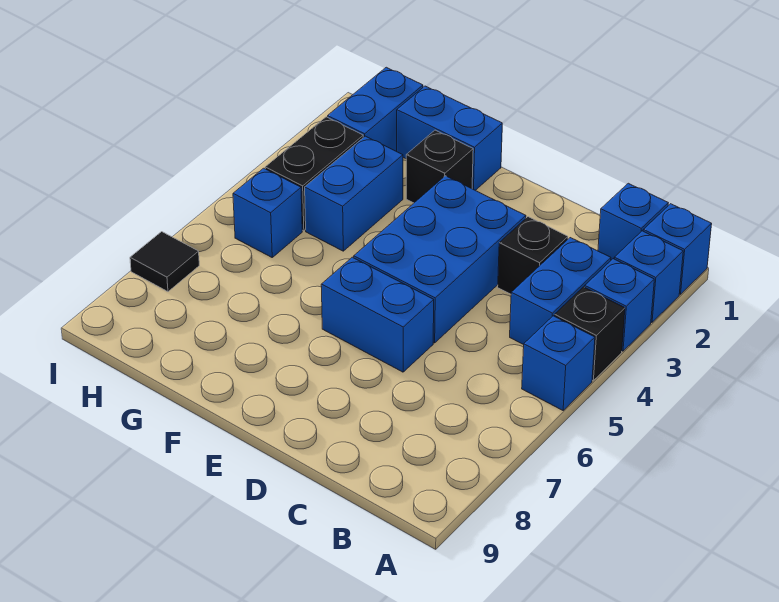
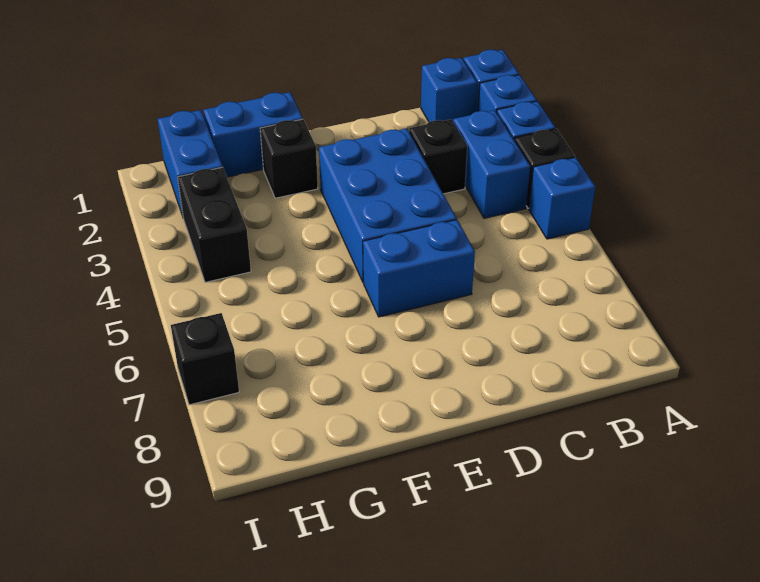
blue brick G3:G4 level 1 -> none
blue brick H5 level 1 -> none
black tile I7 level 1 -> black brick I7 level 1

